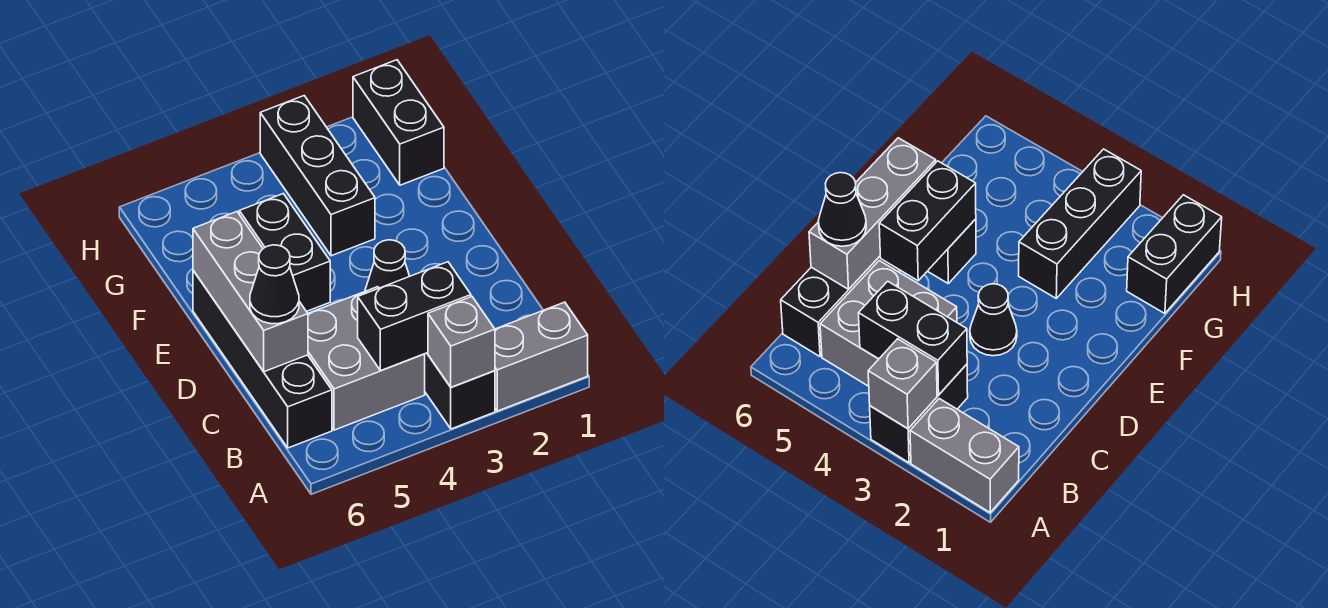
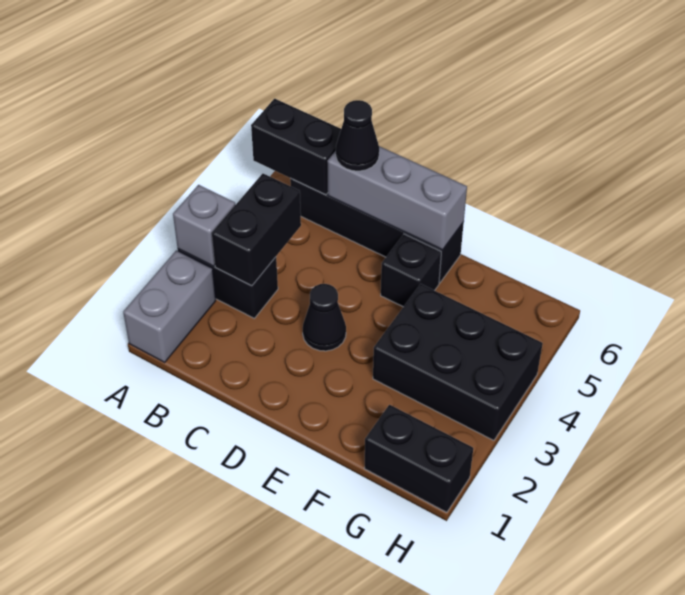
grey brick B4:C5 level 1 -> none
black brick D5:E5 level 2 -> black brick A6:B6 level 2
black brick F3:H3 level 1 -> black brick F3:H4 level 1

